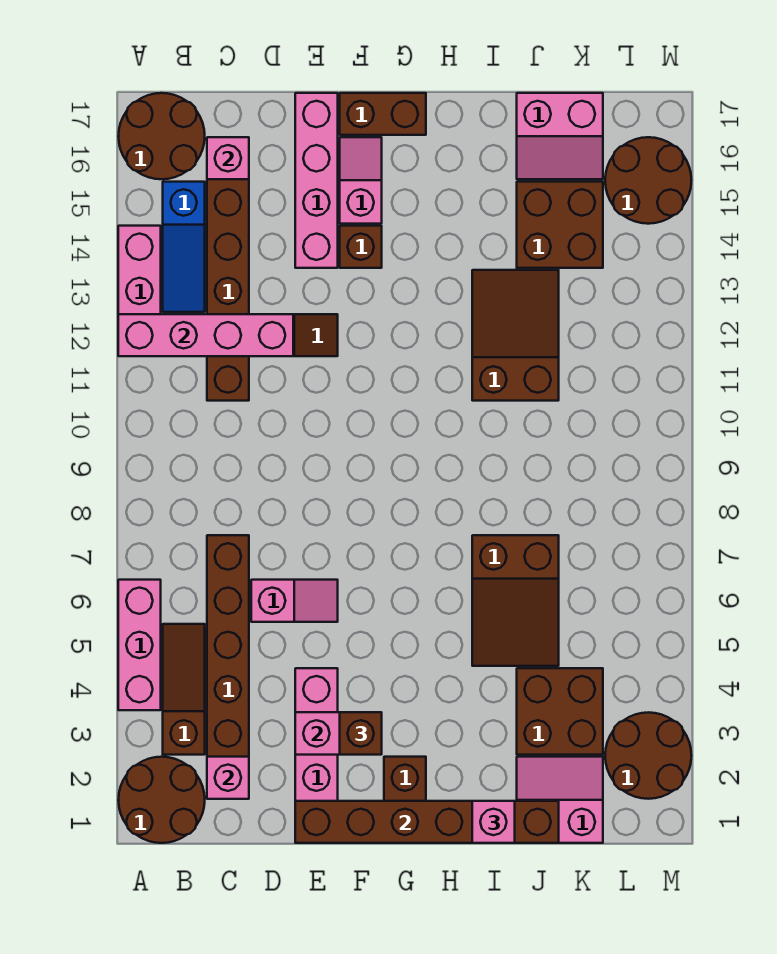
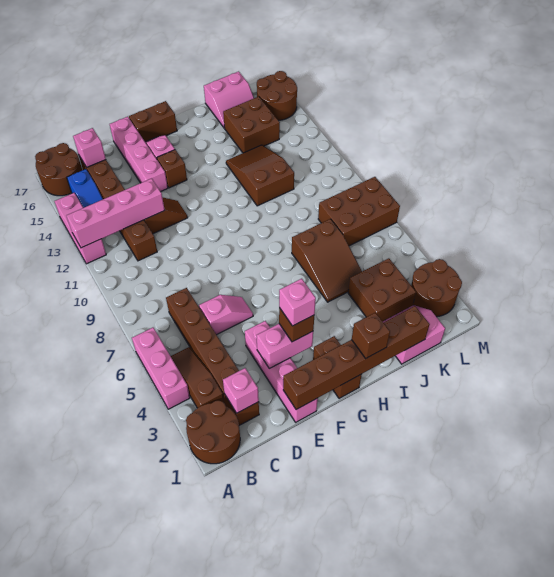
none -> brown brick H1 level 3
pink brick I1 level 3 -> pink brick F3 level 4
none -> brown brick K7:M8 level 1

